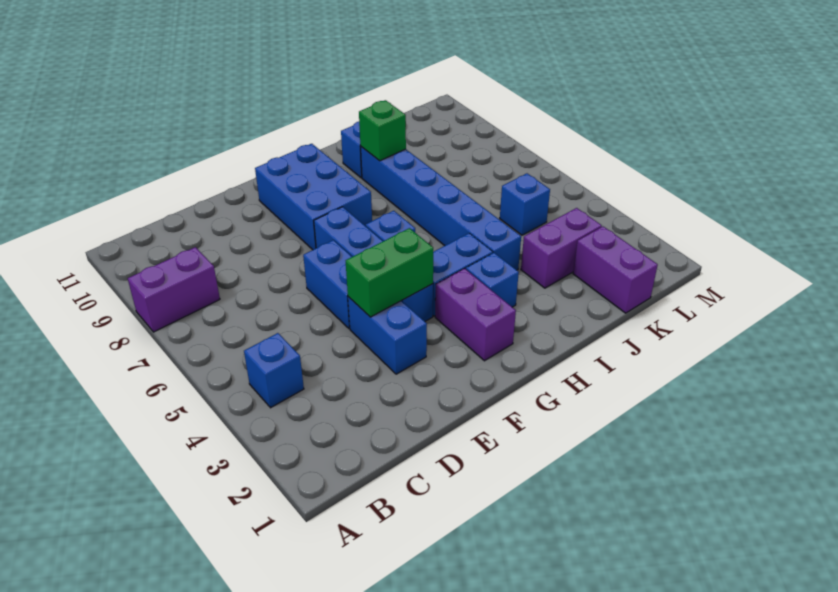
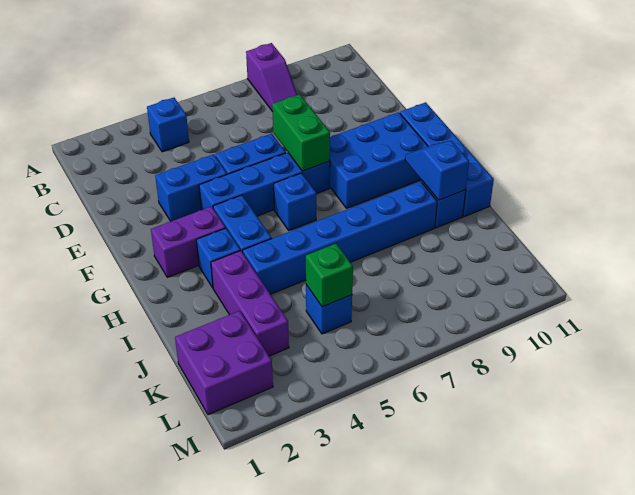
purple brick A8:B8 level 1 -> purple slope A8:B8 level 1 top A
green brick E4:F4 level 2 -> green brick E7:F7 level 2
none -> blue brick F11:I11 level 1
none -> blue slope H10:I10 level 2 top I
green brick I9 level 2 -> green brick K5 level 2
purple brick J3:K3 level 1 -> purple brick I3:K3 level 1
purple brick K1:K2 level 1 -> purple brick K1:L2 level 1

